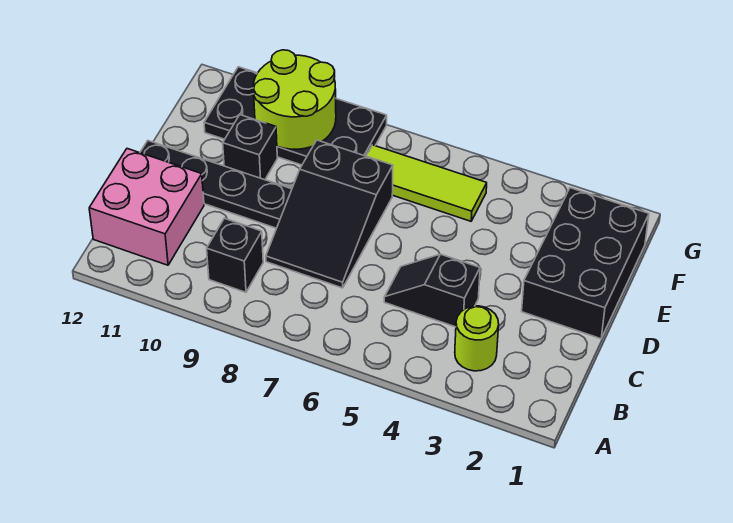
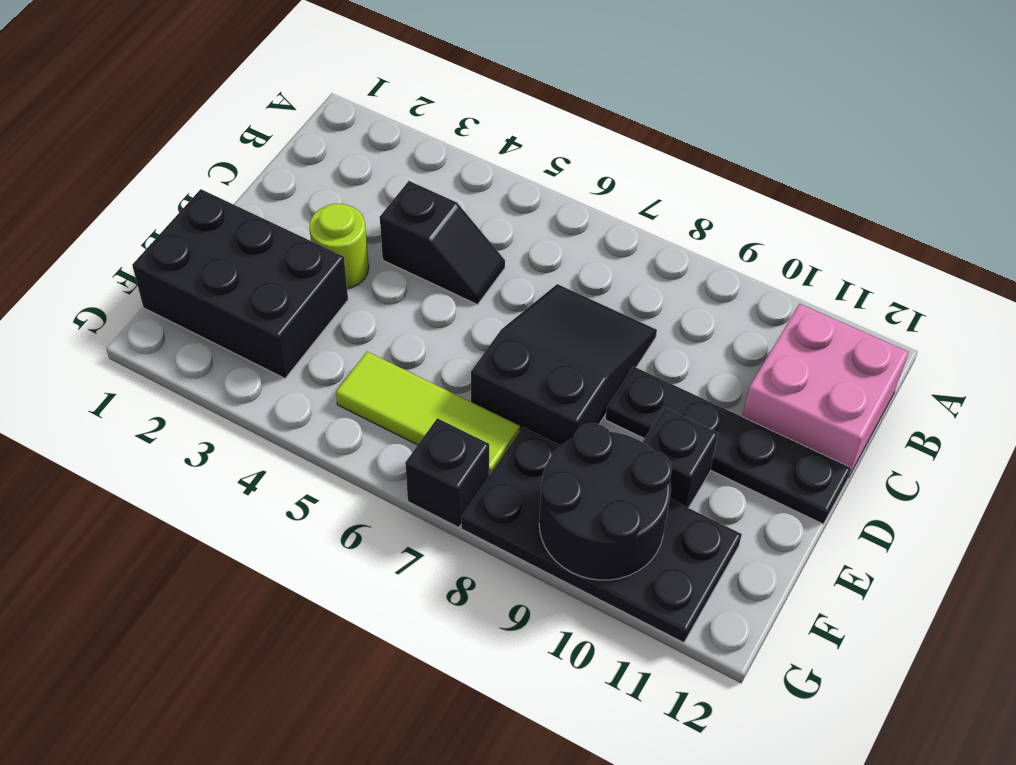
lime round brick B3 level 1 -> lime round brick D3 level 1
black brick B9 level 1 -> black brick G7 level 1
black brick D1:F2 level 1 -> black brick E1:F3 level 1
lime round brick F9:G10 level 2 -> black round brick F9:G10 level 2

